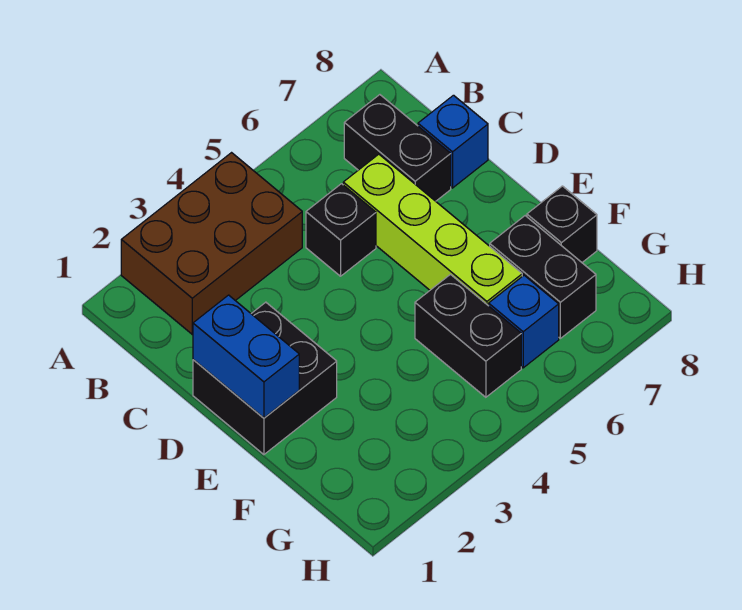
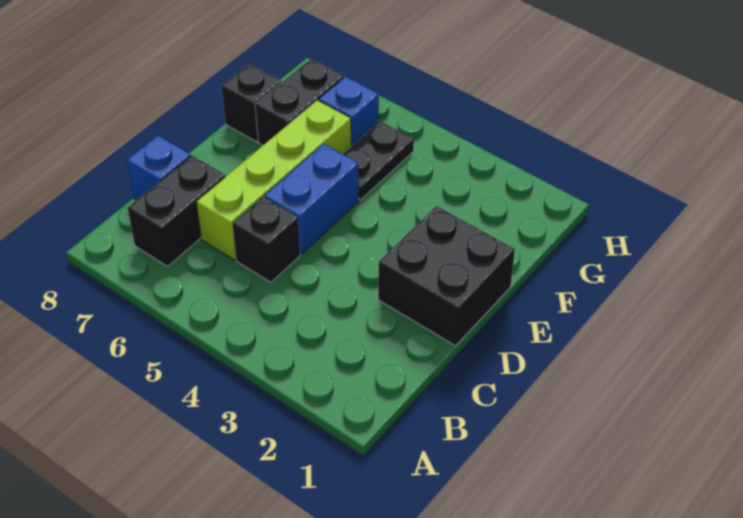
brown brick A2:B4 level 1 -> none
blue brick D1:E1 level 2 -> blue brick D5:E5 level 1
black brick F5:G5 level 1 -> black plate F5:G5 level 1

